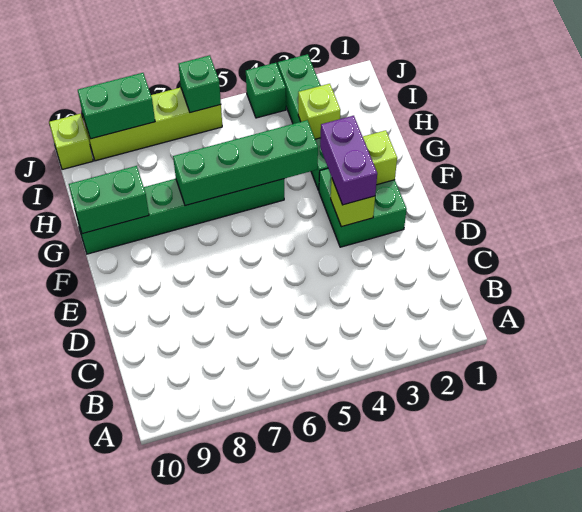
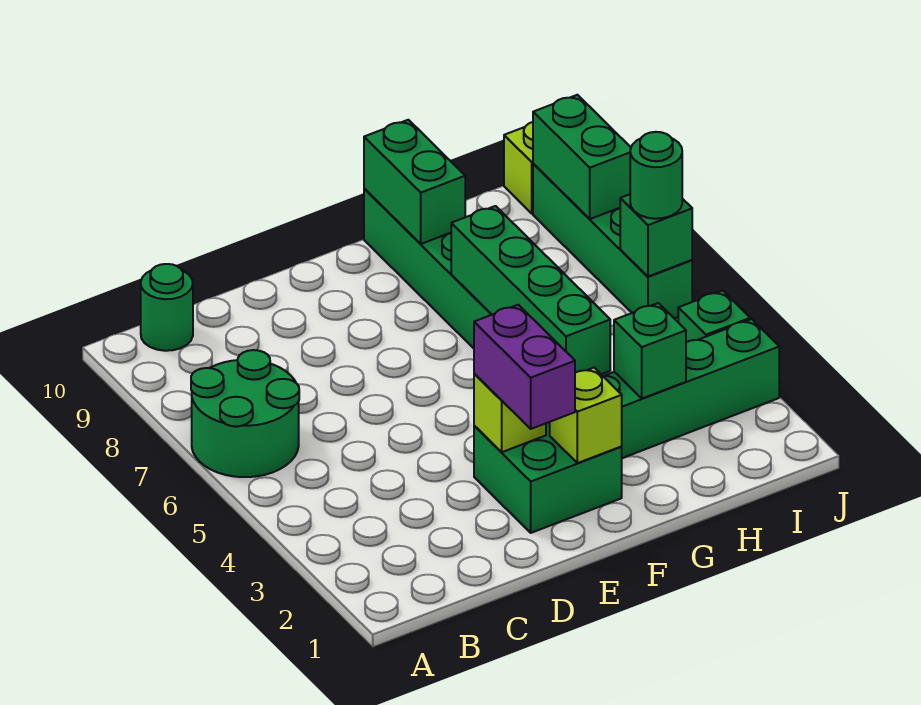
none -> green round brick A6:B7 level 1
none -> green round brick B10 level 1
purple brick E3:F3 level 3 -> purple brick E2:E3 level 3
lime brick H3 level 2 -> green brick H3 level 2
lime brick J6:J9 level 1 -> green brick J6:J9 level 1
none -> green round brick J6 level 3

